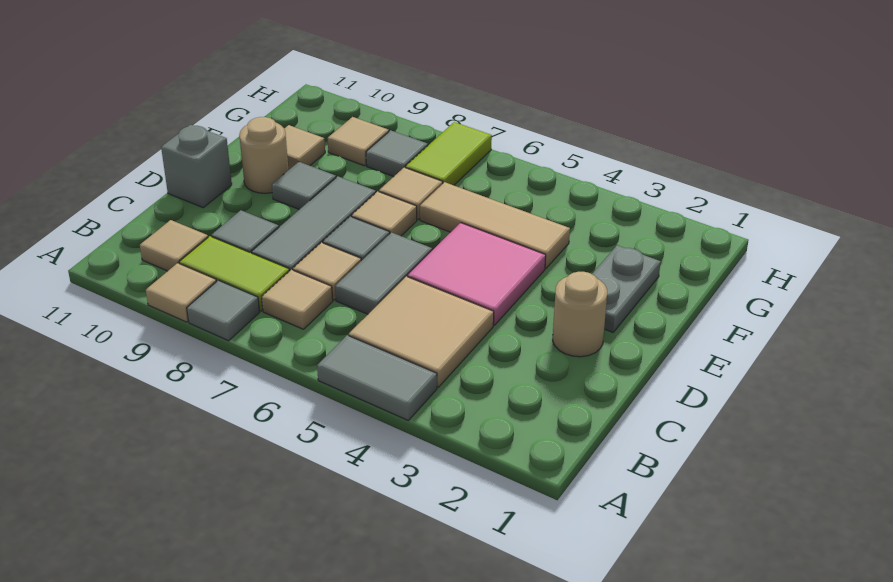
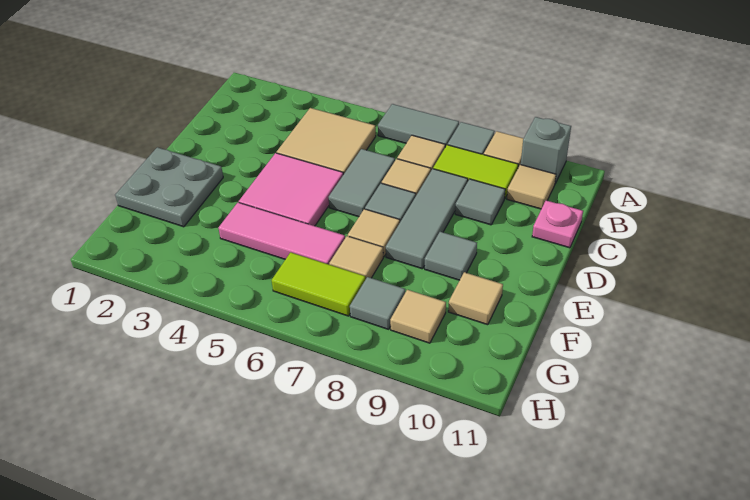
grey tile A4:A5 level 1 -> grey tile A6:A7 level 1
none -> pink plate C11 level 1
tan round brick D2 level 1 -> none
grey brick D11 level 1 -> grey brick A10 level 1
grey plate E2:F2 level 1 -> grey plate E1:F2 level 1
tan round brick E10 level 1 -> none
tan tile F4:F6 level 1 -> pink tile F4:F6 level 1
lime tile G7:H7 level 1 -> lime tile G6:G7 level 1

